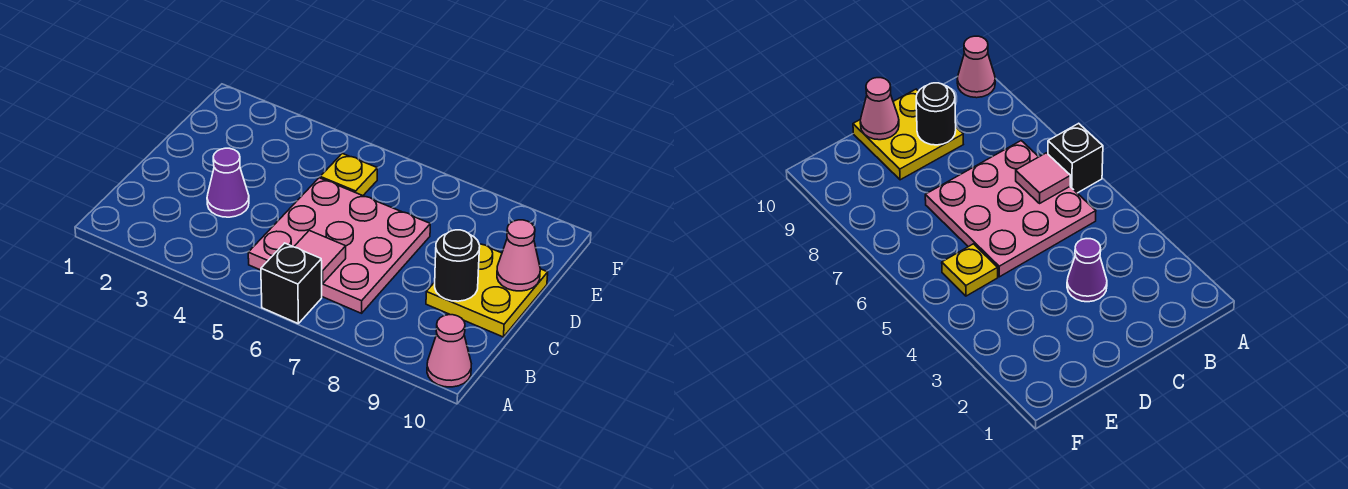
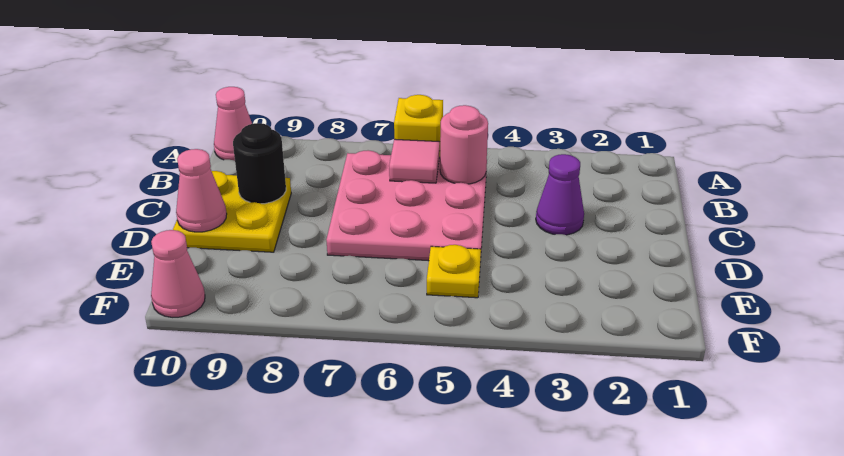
black brick A6 level 1 -> yellow brick A6 level 1
none -> pink round brick B5 level 2
none -> pink cone F10 level 1

